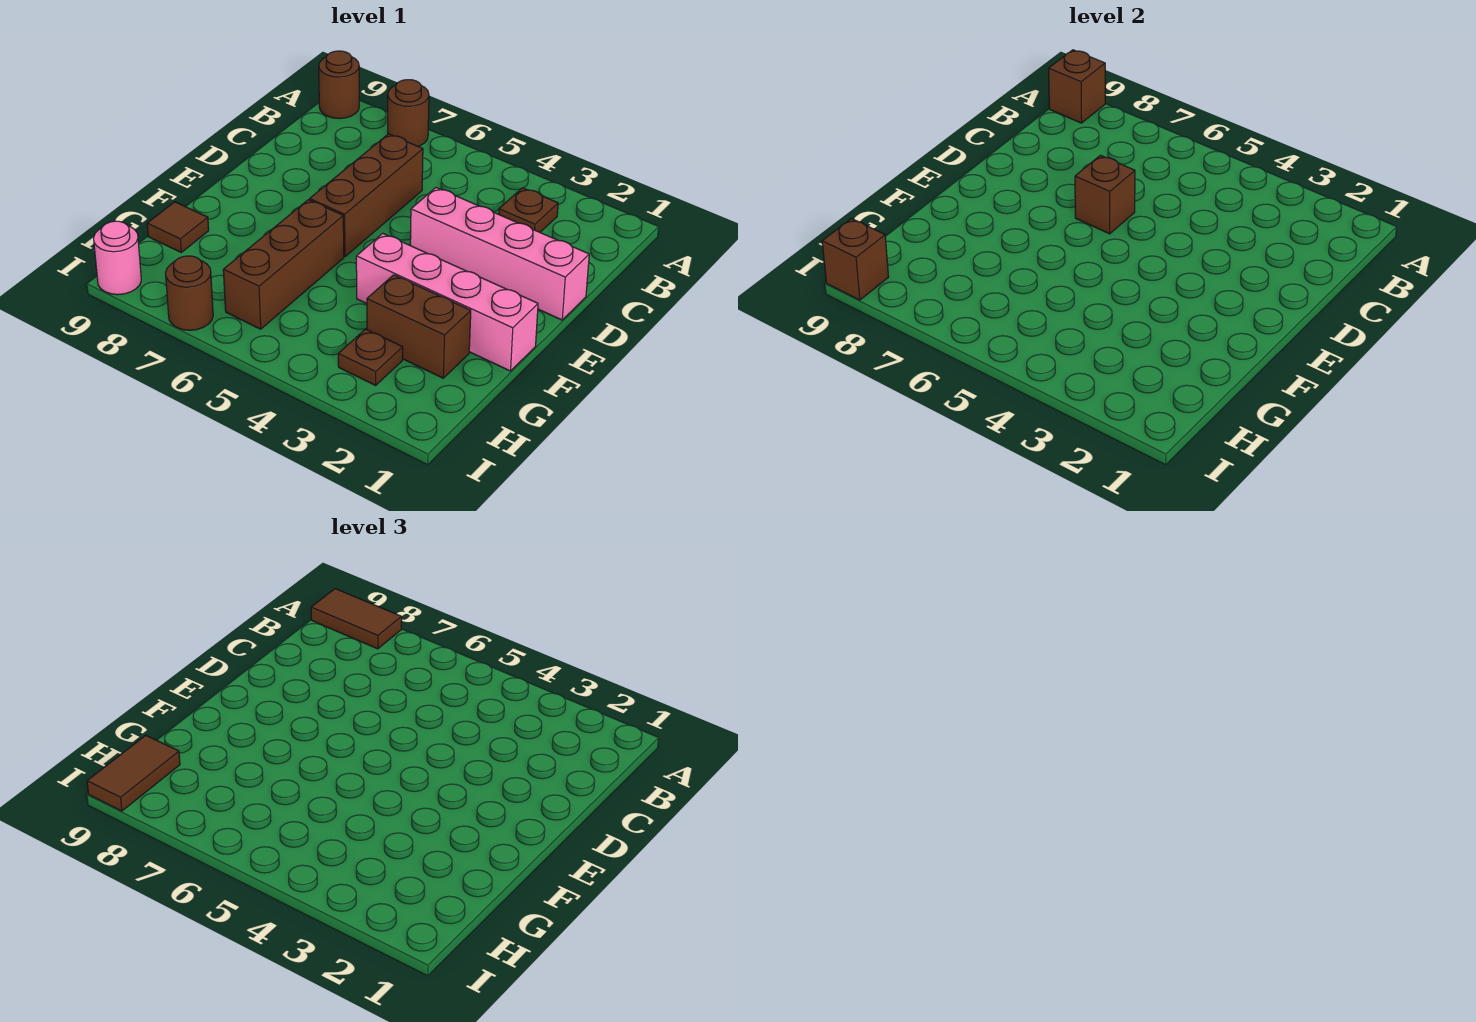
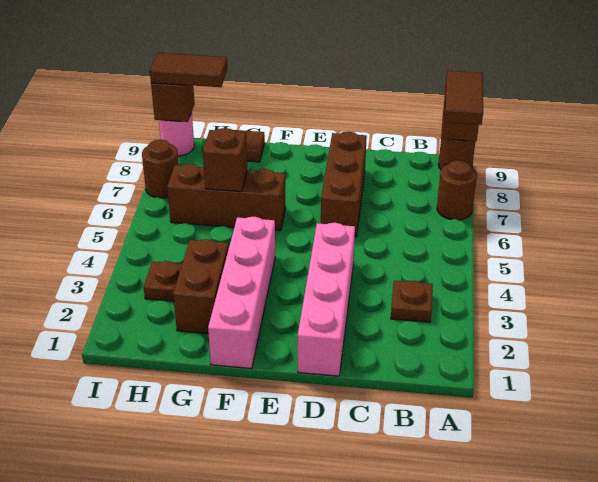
brown brick C6:E6 level 1 -> brown brick D6:D8 level 1
brown brick D6 level 2 -> brown brick G6 level 2

